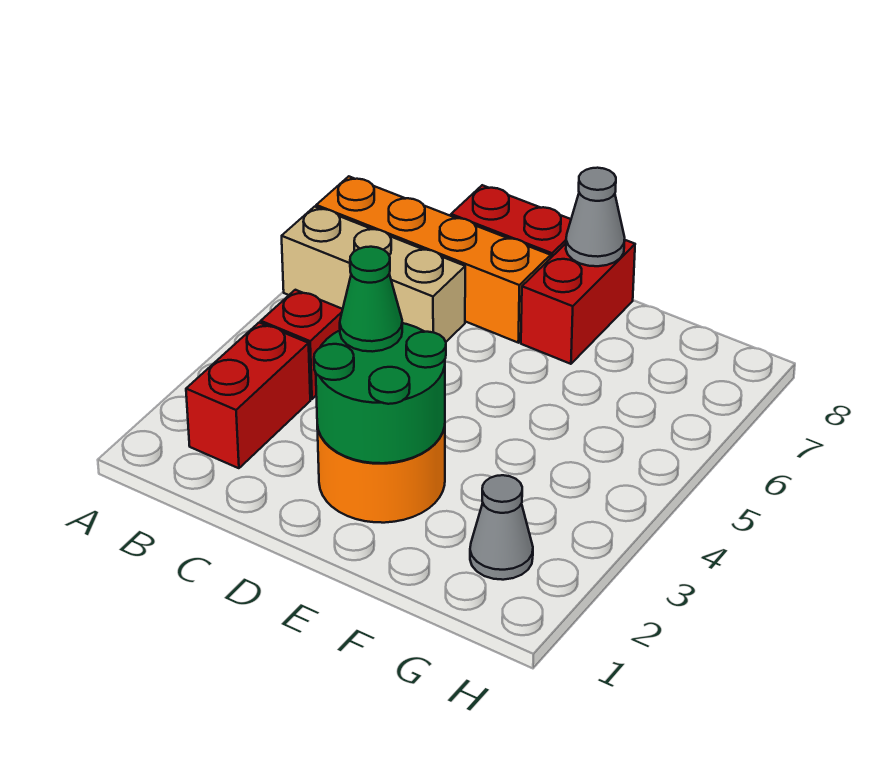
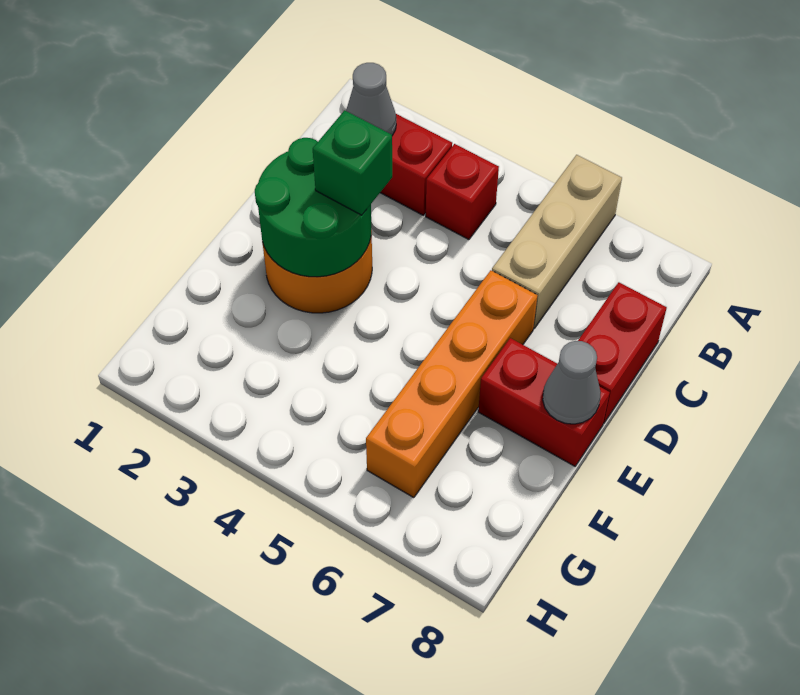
orange brick A7:D7 level 1 -> orange brick D6:G6 level 1
green cone D3 level 3 -> green brick D3 level 3
grey cone G2 level 1 -> grey cone B2 level 2

